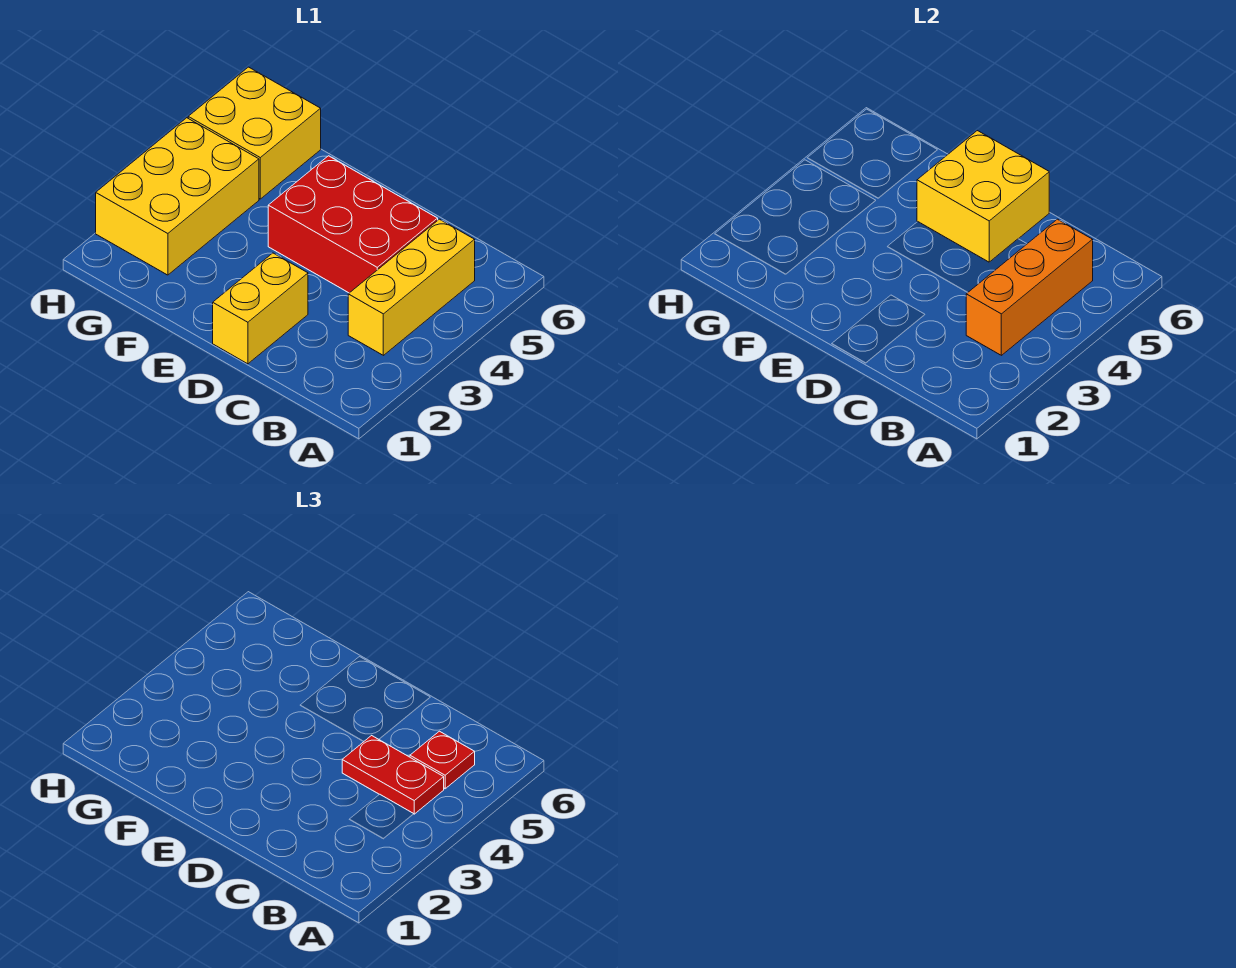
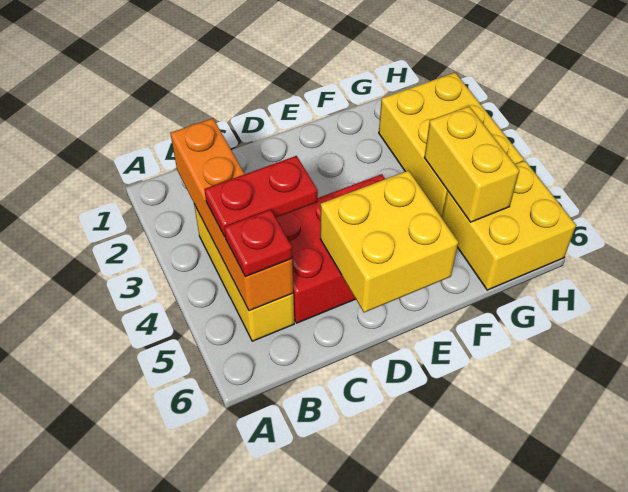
orange brick B3:B5 level 2 -> orange brick B2:B5 level 2
yellow brick D1:D2 level 1 -> yellow brick G4:G5 level 2

